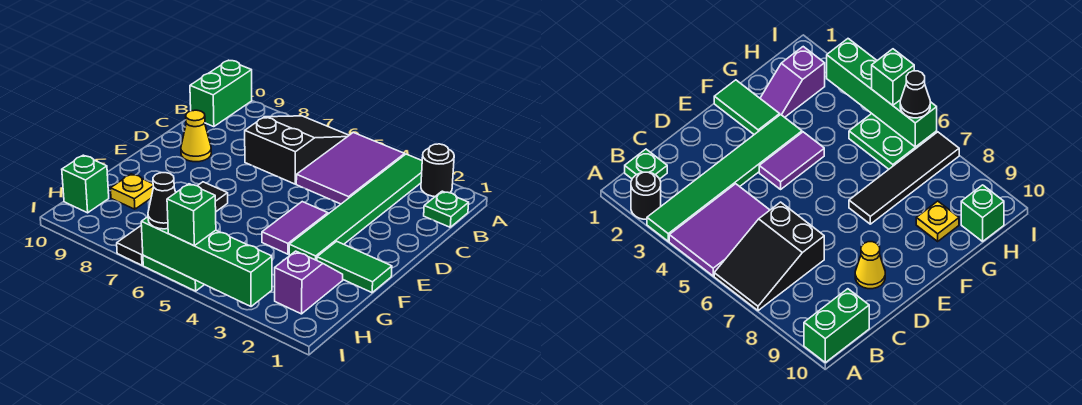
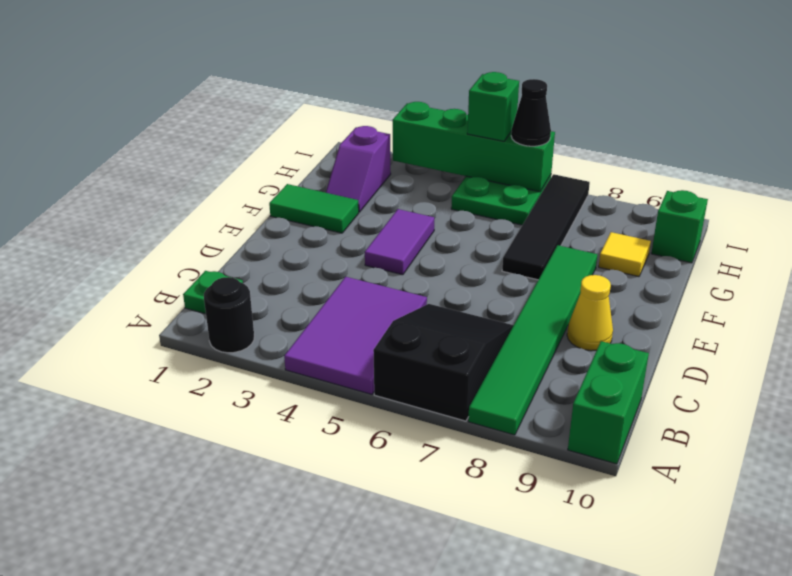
green tile A3:F3 level 1 -> green tile A8:F8 level 1
black slope A6:C7 level 1 top C -> black slope A6:C7 level 1 top A
yellow plate G9 level 1 -> yellow tile G9 level 1

